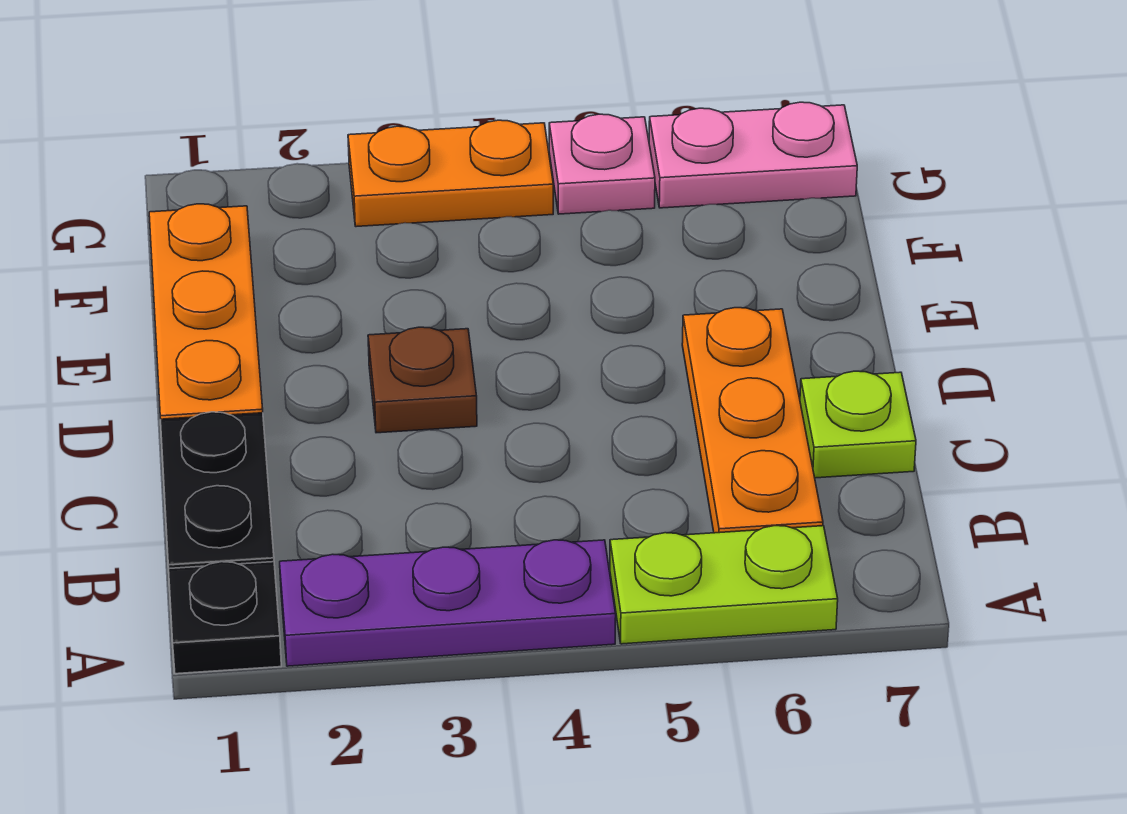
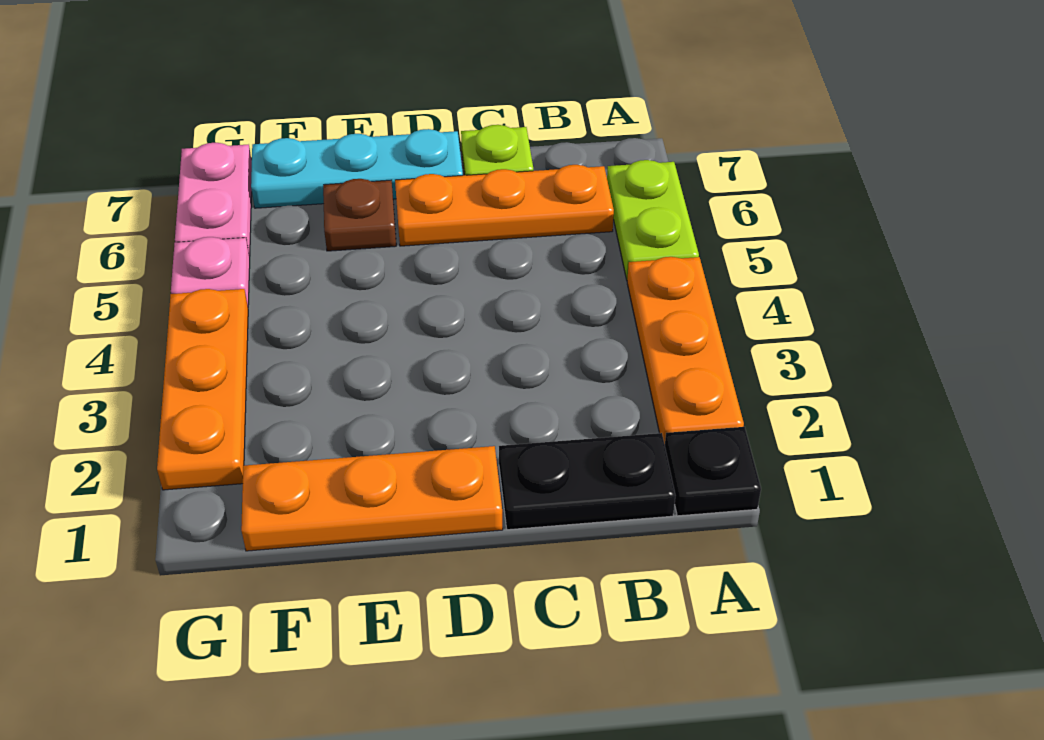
purple plate A2:A4 level 1 -> orange plate A2:A4 level 1
brown plate D3 level 1 -> brown plate E6 level 1
none -> cyan plate D7:F7 level 1
orange plate G3:G4 level 1 -> orange plate G2:G4 level 1

